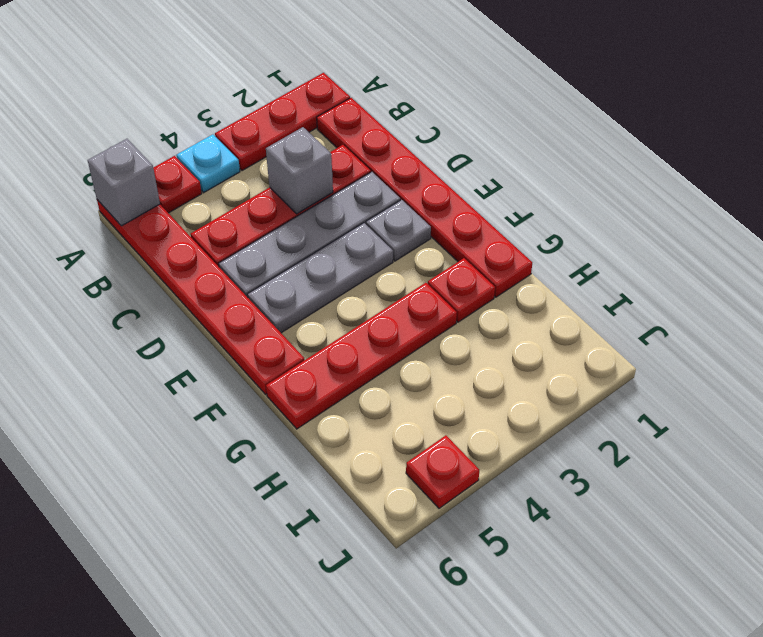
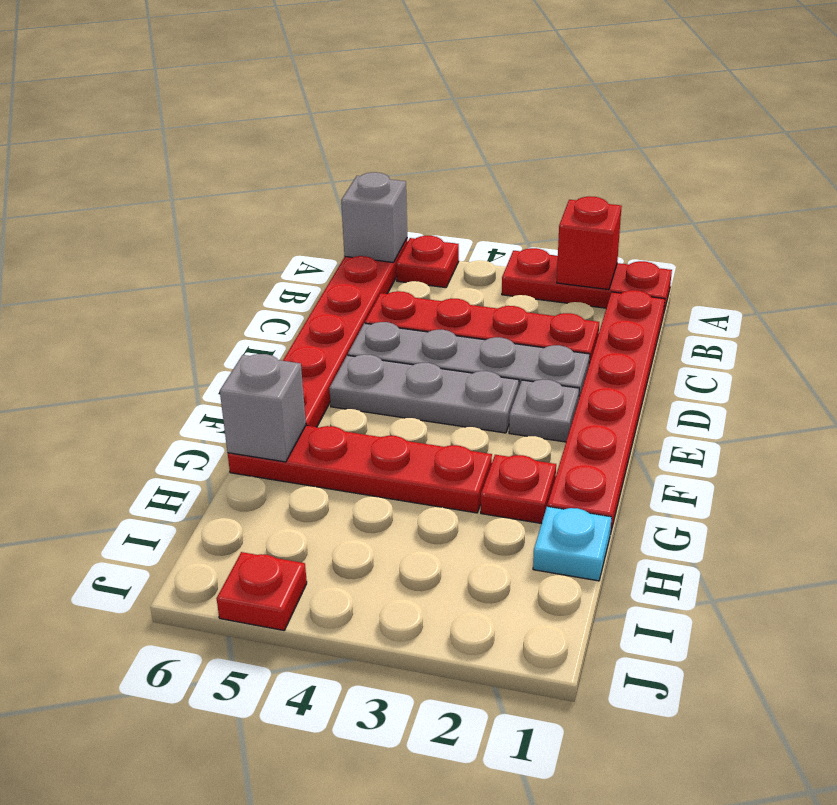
none -> red brick A2 level 2
cyan plate A4 level 1 -> cyan plate H1 level 1
grey brick C3 level 2 -> grey brick G6 level 2

